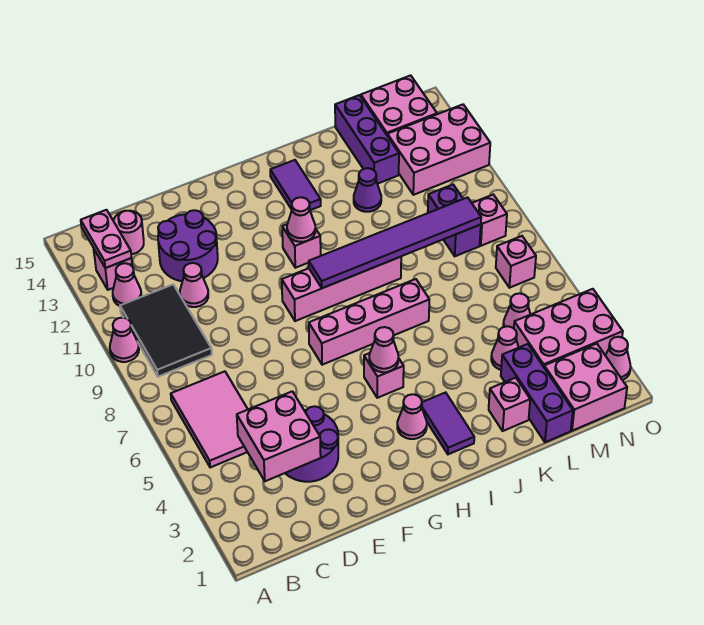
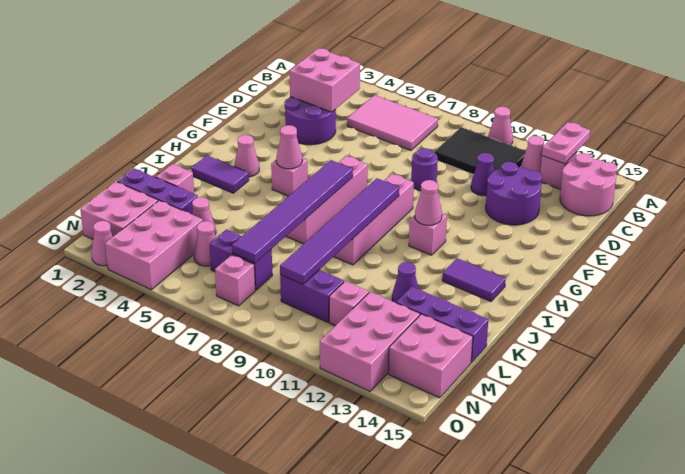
pink plate B13:B14 level 2 -> pink plate A13:B13 level 2
pink round brick C14 level 1 -> pink round brick B14:C15 level 1
pink cone D11 level 1 -> purple cone D11 level 1
none -> purple round brick E9 level 1
none -> purple tile H7:M7 level 2
none -> purple brick M6:M7 level 1
pink brick N9 level 1 -> pink brick M11 level 1

